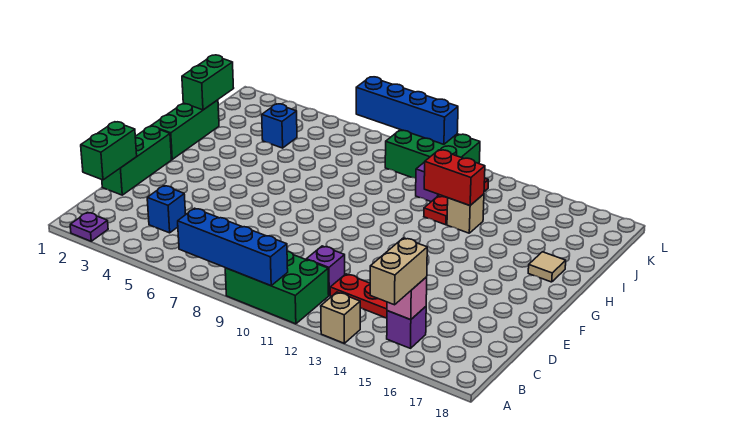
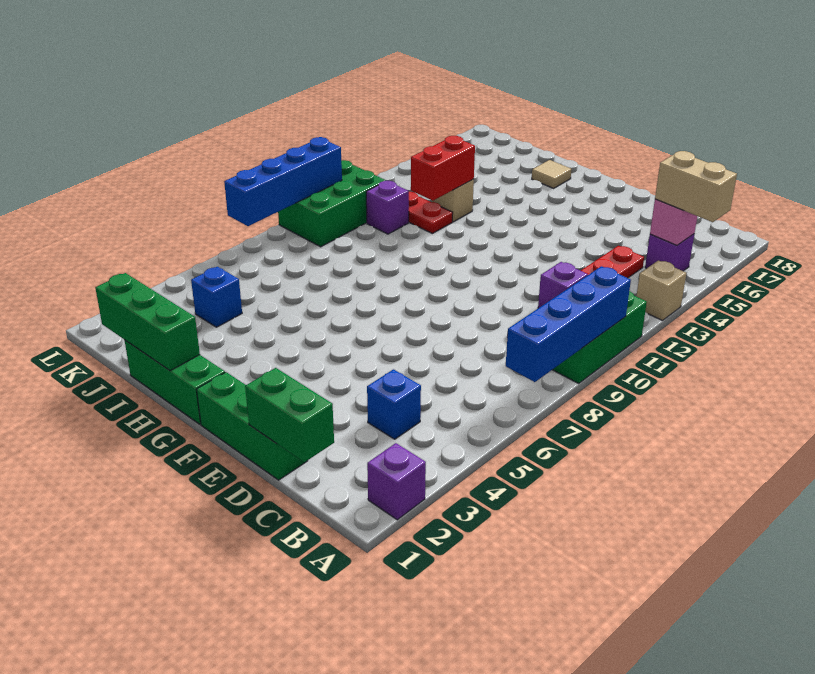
purple plate A2 level 1 -> purple brick A2 level 1
green brick I1:J1 level 2 -> green brick H1:J1 level 2

